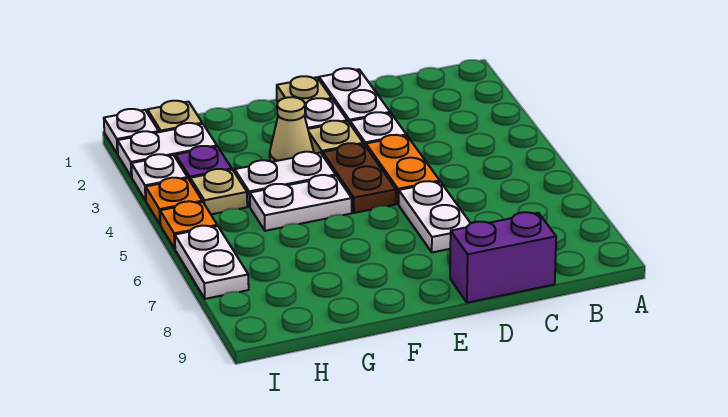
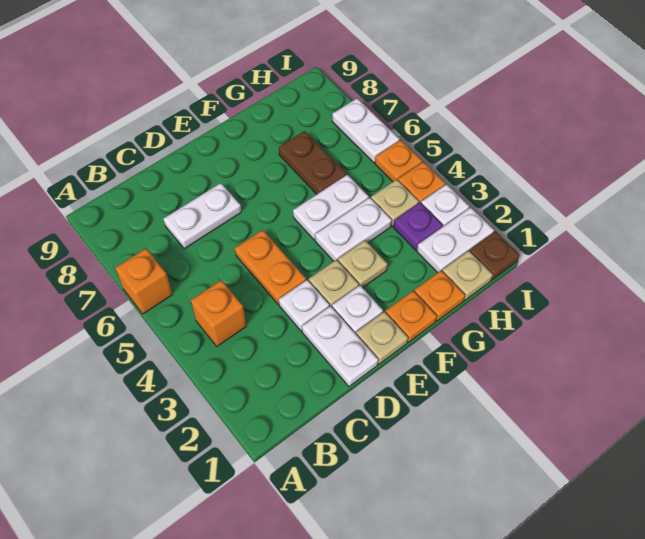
none -> orange brick A6 level 1
none -> orange brick B4 level 1
purple brick C9:D9 level 1 -> none
white plate D6:D7 level 1 -> white plate C7:D7 level 1
brown plate E4:E5 level 1 -> brown plate G6:G7 level 1
none -> orange plate F1 level 1
tan cone F3 level 1 -> tan plate F3 level 1
none -> orange plate G1 level 1
white plate I1 level 1 -> brown plate I1 level 1

